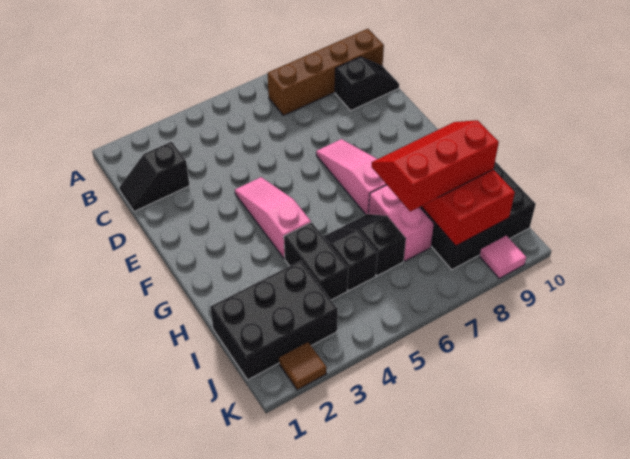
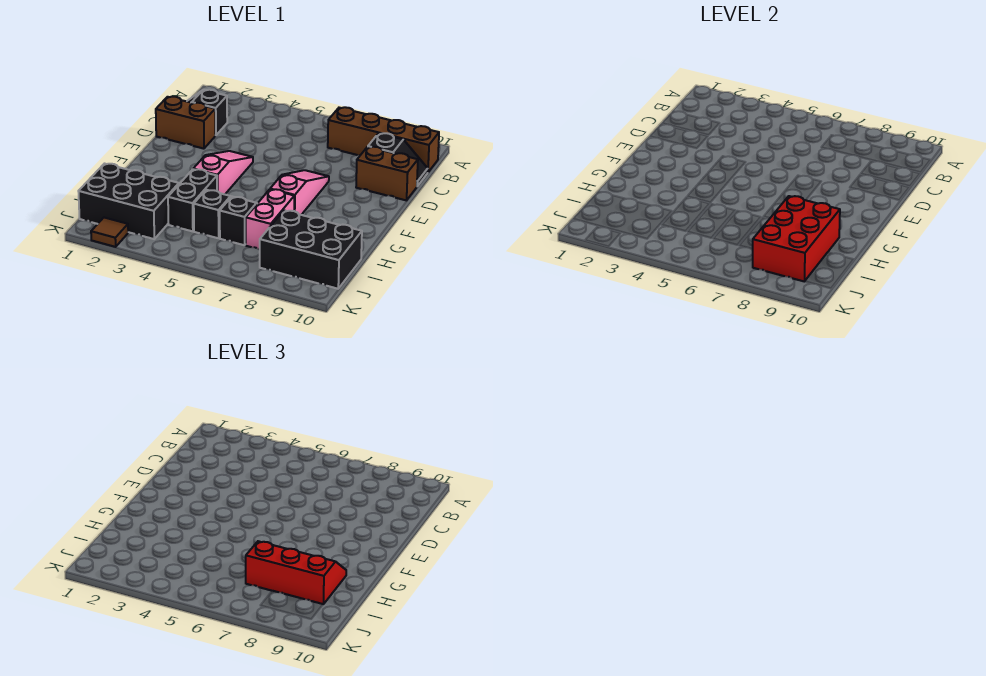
none -> brown brick D1:D2 level 1
none -> brown brick D9:D10 level 1
pink tile K9 level 1 -> none

